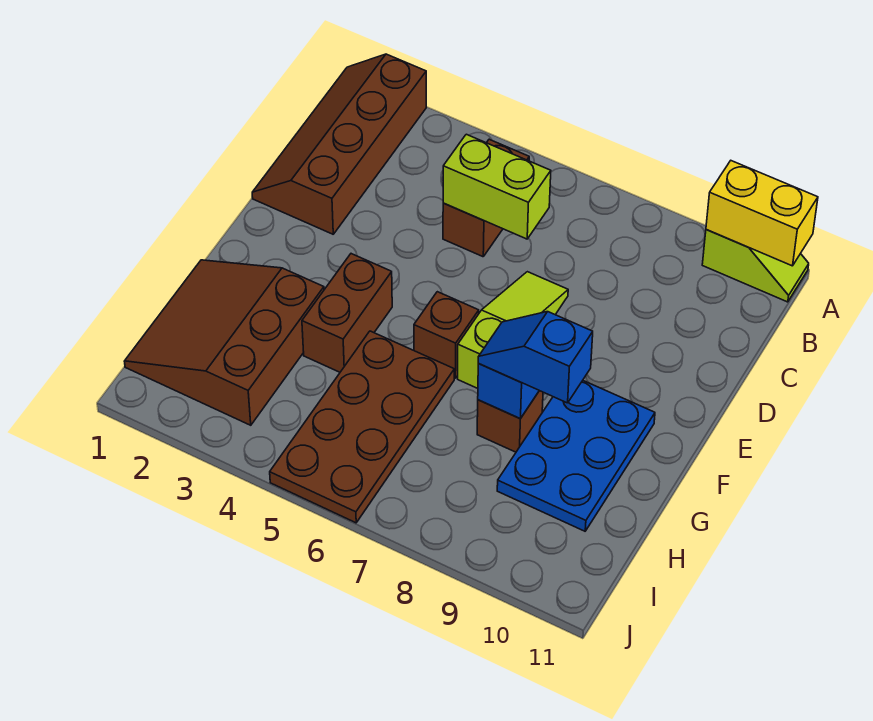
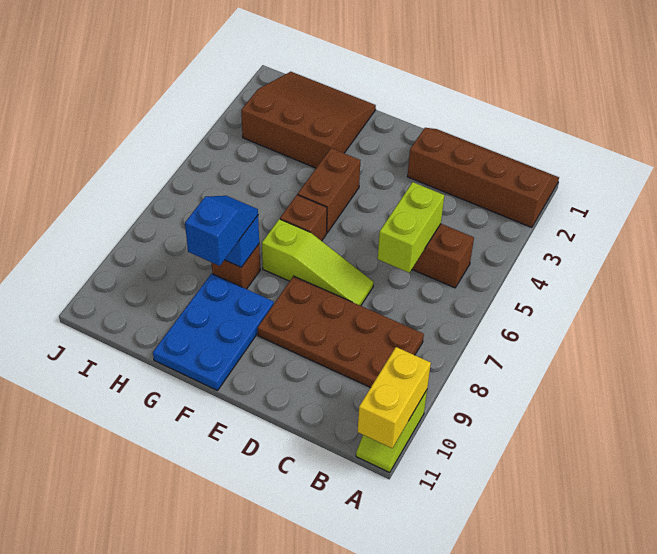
brown brick F4:G4 level 1 -> brown brick F4:F5 level 1
blue plate F9:H10 level 1 -> blue plate F9:G11 level 1
brown plate G5:J6 level 1 -> brown plate B8:E9 level 1

